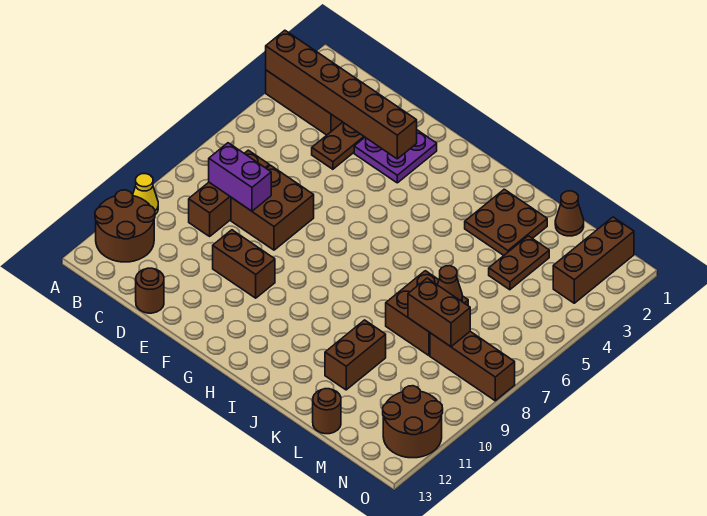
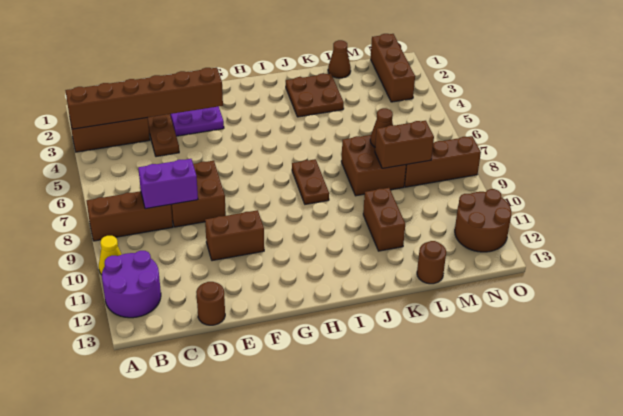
brown round brick A11:B12 level 1 -> purple round brick A11:B12 level 1
brown brick C7:C9 level 1 -> brown brick A8:C8 level 1
brown plate L3:L4 level 1 -> brown plate I7:I8 level 1

